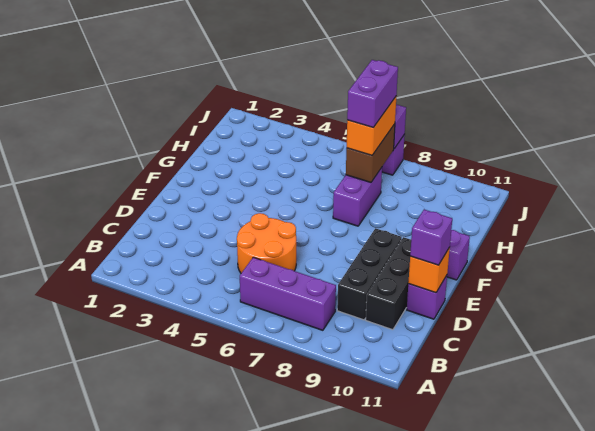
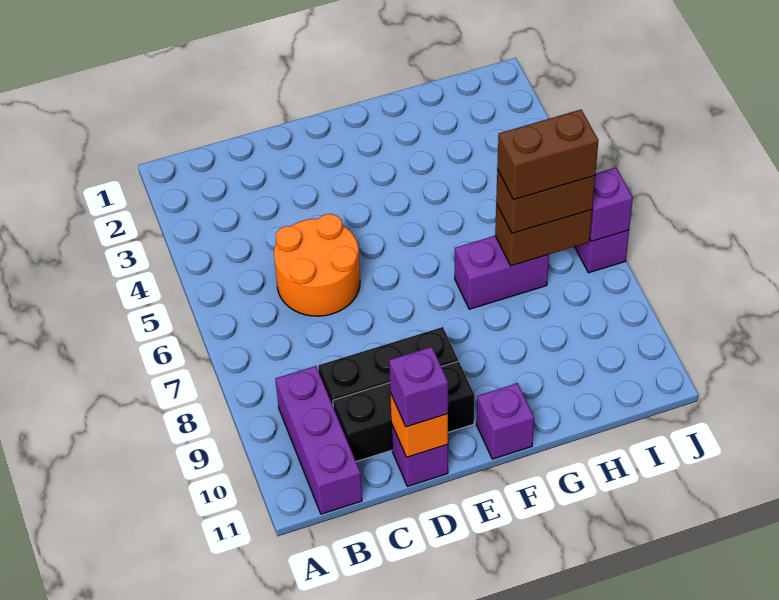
purple brick B6:B8 level 1 -> purple brick B9:B11 level 1
orange brick H7:I7 level 3 -> brown brick H7:I7 level 3
purple brick H7:I7 level 4 -> brown brick H7:I7 level 4

